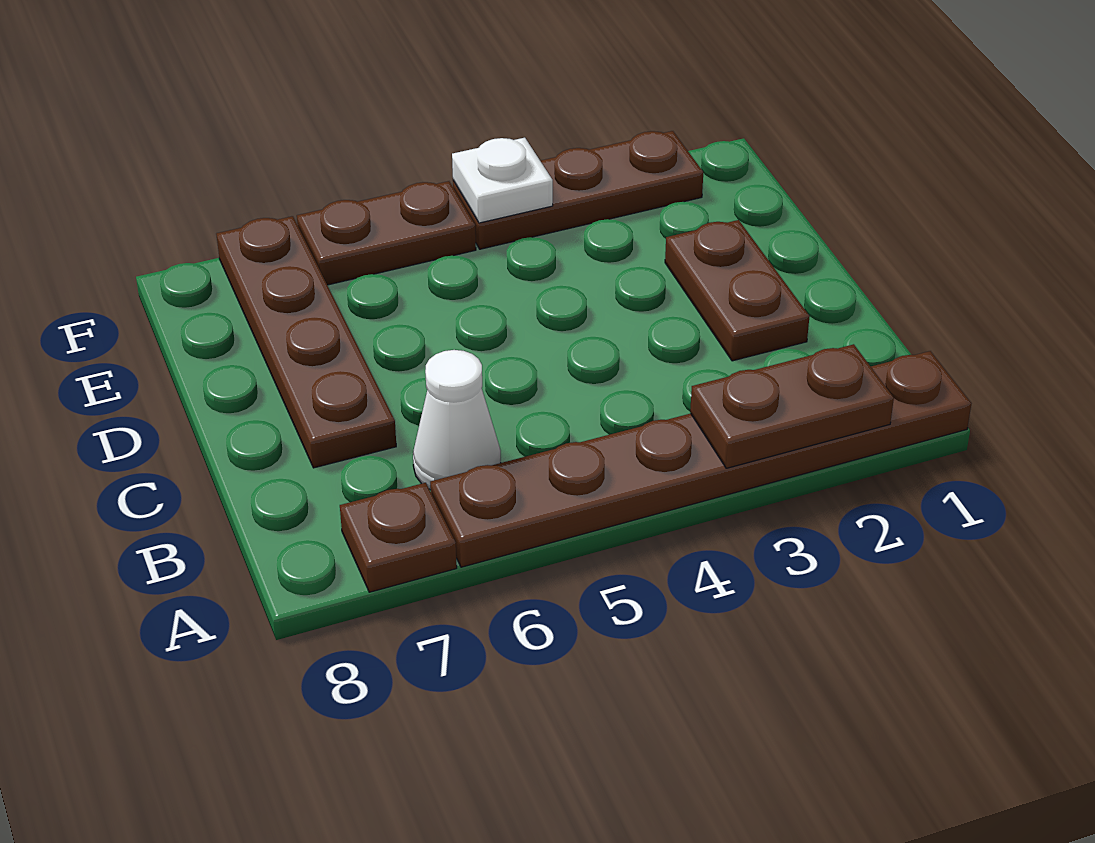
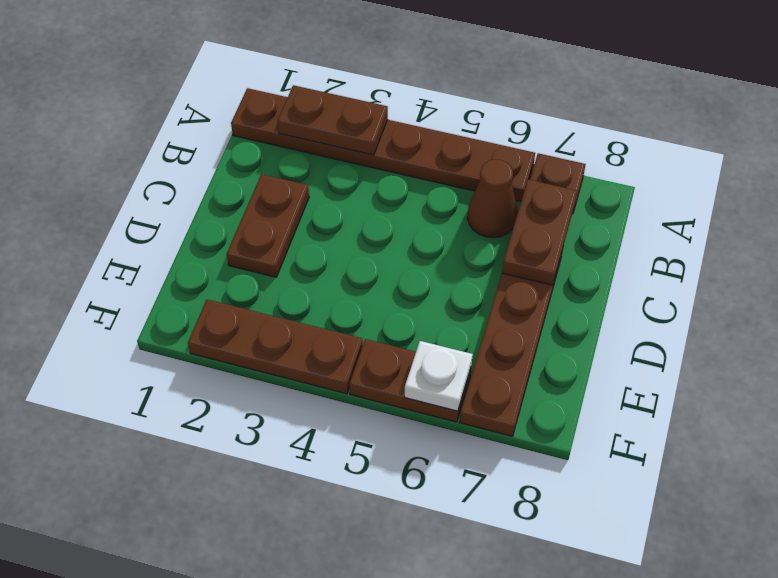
white cone B6 level 1 -> brown cone B6 level 1
none -> brown plate B7:C7 level 2
white plate F4 level 2 -> white plate F6 level 2

